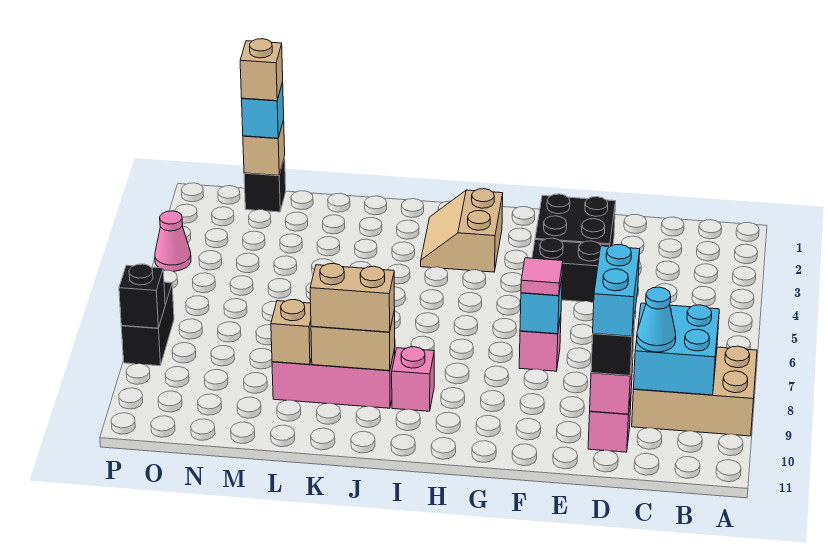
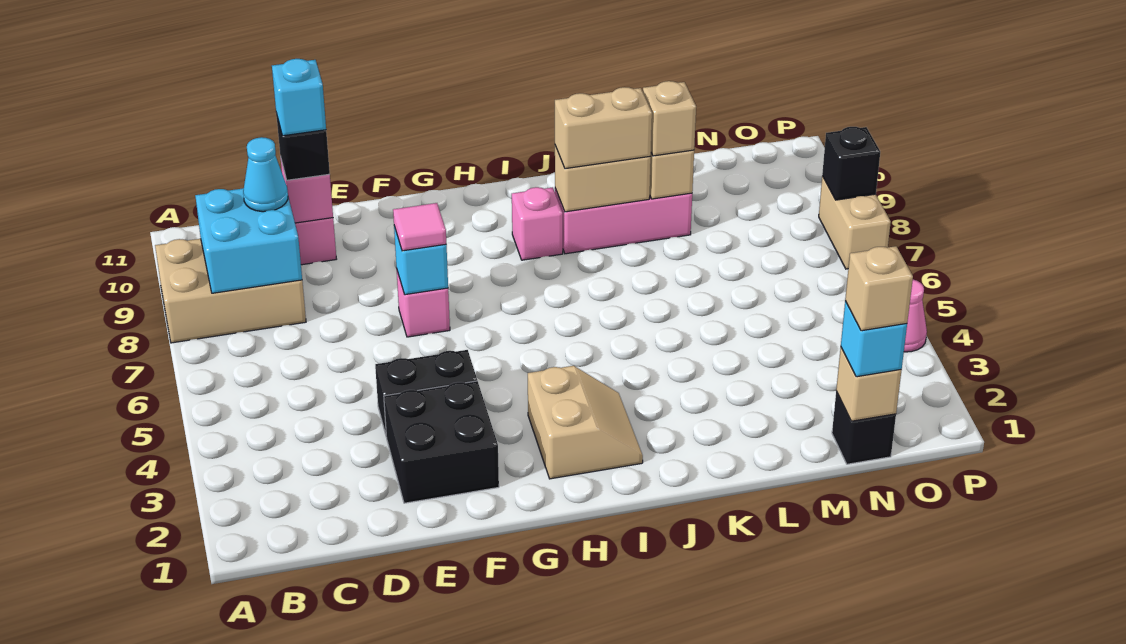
cyan brick D9:D10 level 4 -> cyan brick D10 level 4
none -> tan brick L9 level 3
black brick P7:P8 level 1 -> tan brick P7:P8 level 1

